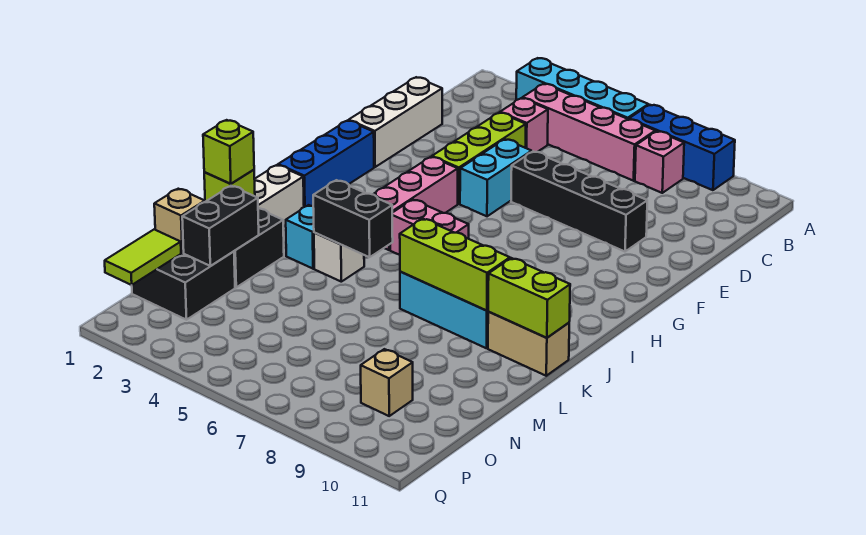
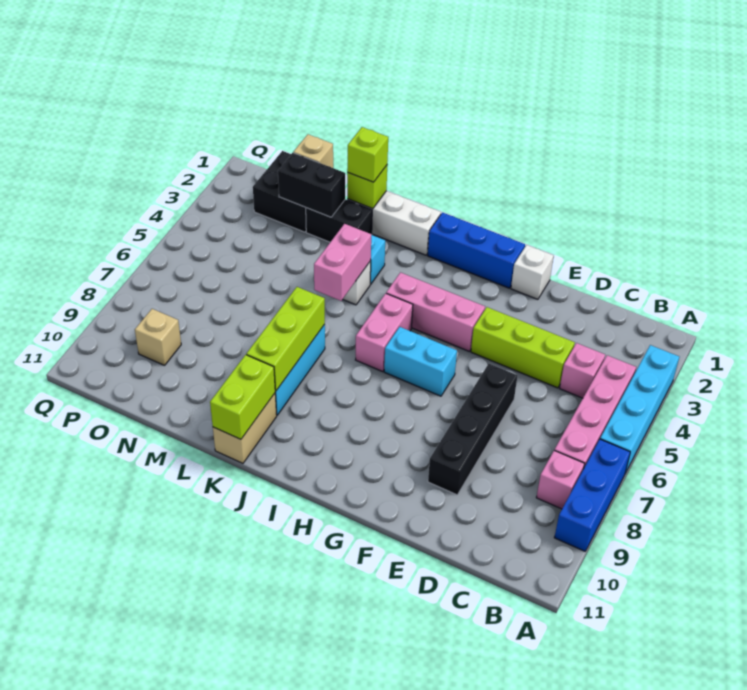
white brick D1:F1 level 1 -> white brick F1 level 1
cyan brick E5:F5 level 1 -> cyan brick G6:H6 level 1
black brick K4:K5 level 2 -> pink brick K4:K5 level 2
lime tile O1:P1 level 2 -> none

